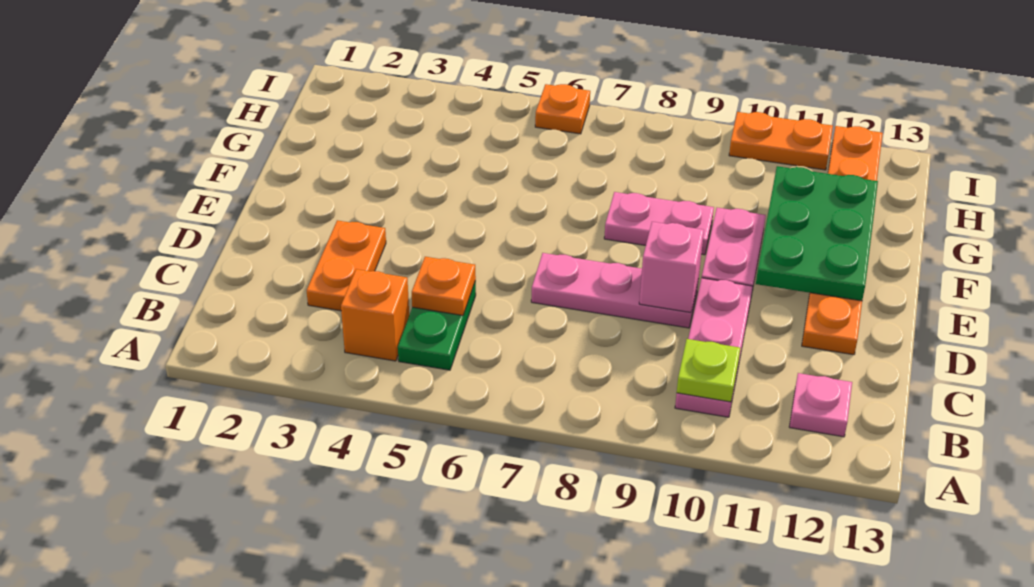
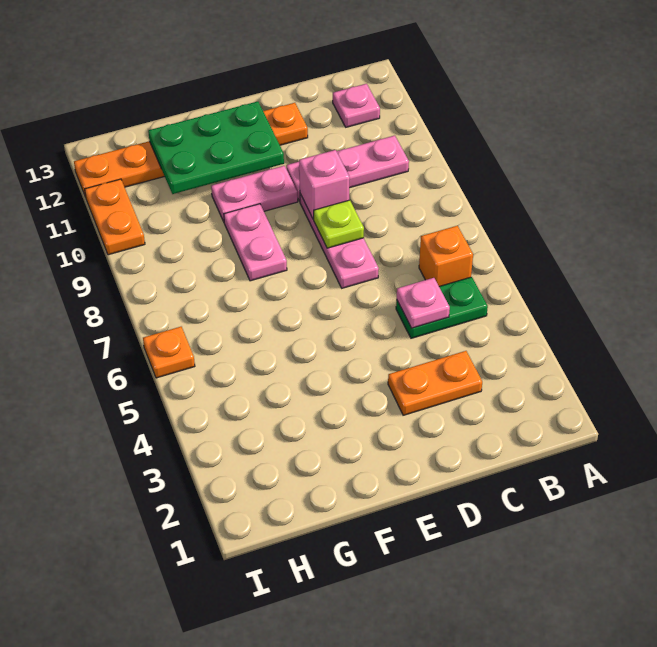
orange brick B4 level 1 -> orange brick B6 level 1
lime plate B10 level 2 -> lime plate D8 level 2
orange plate C5 level 2 -> pink plate C5 level 2

